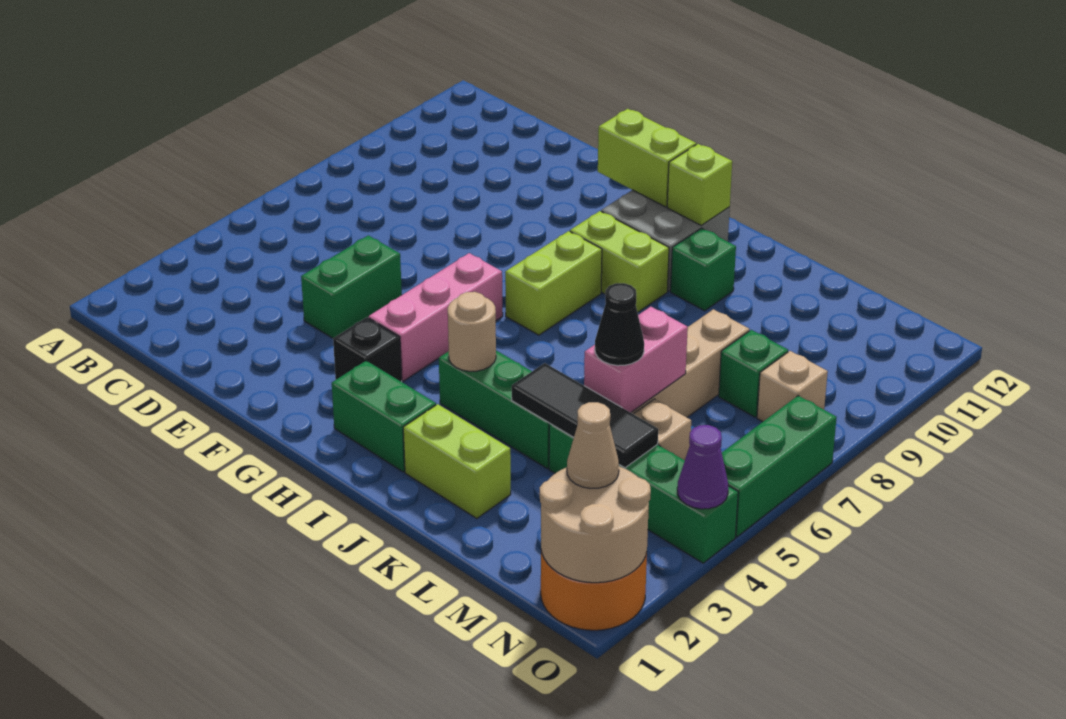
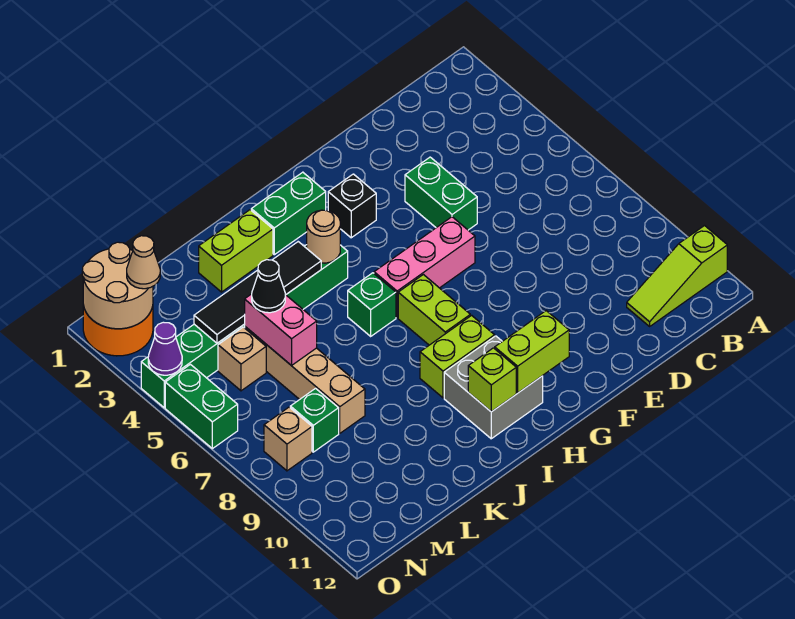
none -> lime slope A11:C11 level 1 top A
pink brick G4:G6 level 1 -> pink brick F6:H6 level 1
green brick J10 level 1 -> green brick I6 level 1
black tile K4:M4 level 2 -> black tile J4:M4 level 2
green brick O5:O7 level 1 -> green brick O5:O6 level 1

